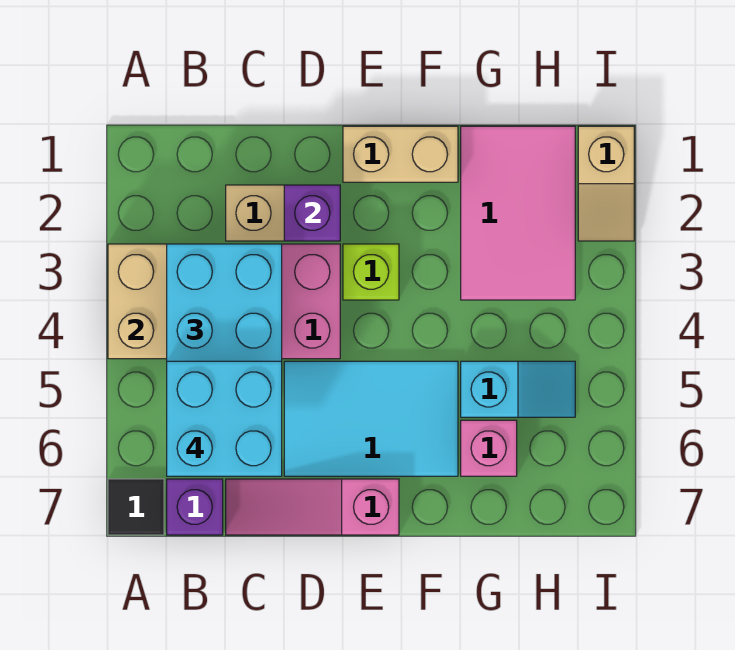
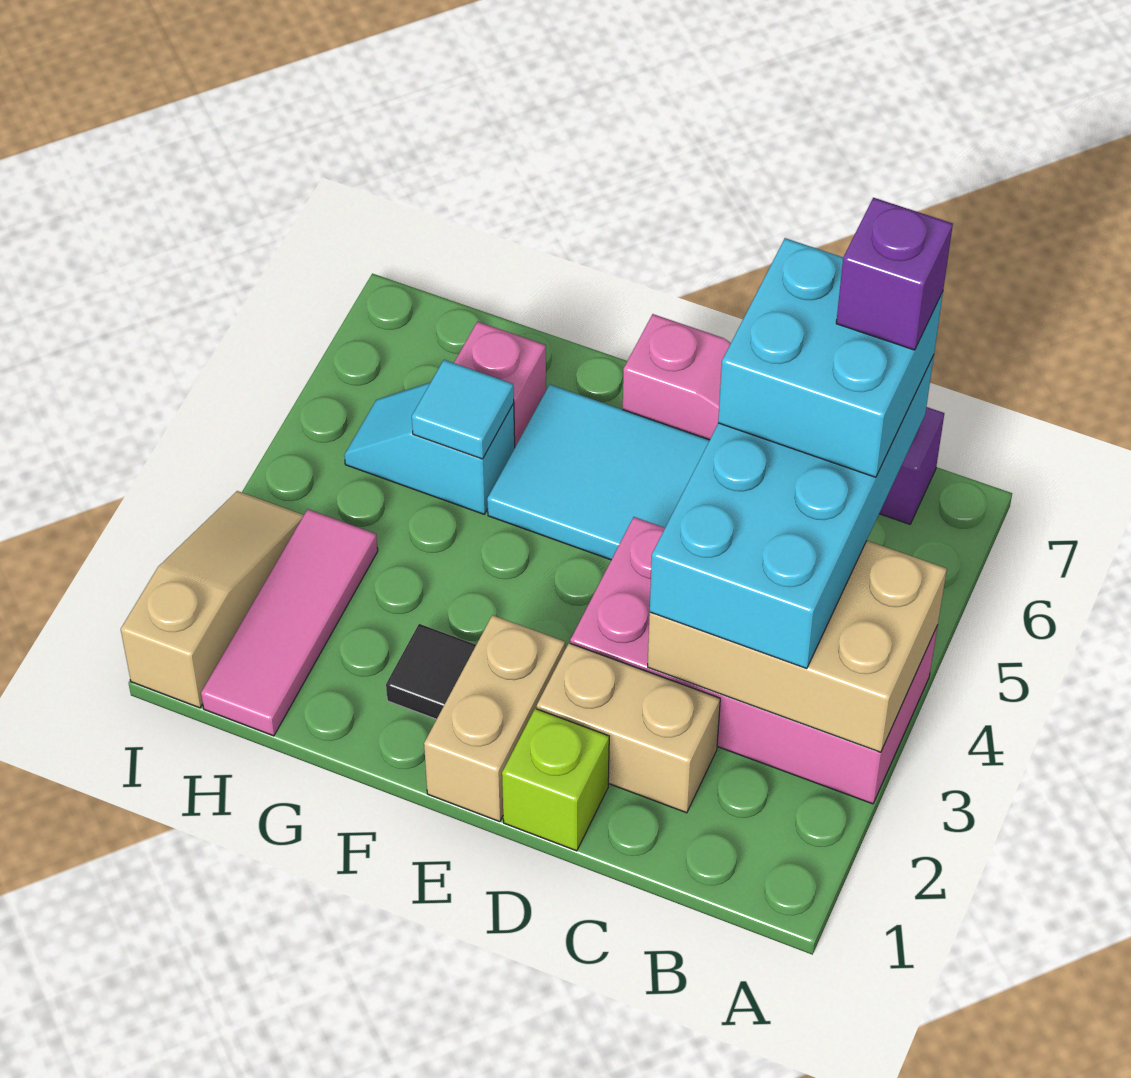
black tile A7 level 1 -> black tile F2 level 1
purple brick D2 level 2 -> purple brick B6 level 5
tan brick E1:F1 level 1 -> tan brick E1:E2 level 1
lime brick E3 level 1 -> lime brick D1 level 1
pink tile G1:H3 level 1 -> pink tile H1:H3 level 1
none -> cyan tile G5 level 2
tan slope I1:I2 level 1 top 1 -> tan slope I1:I3 level 1 top 1

